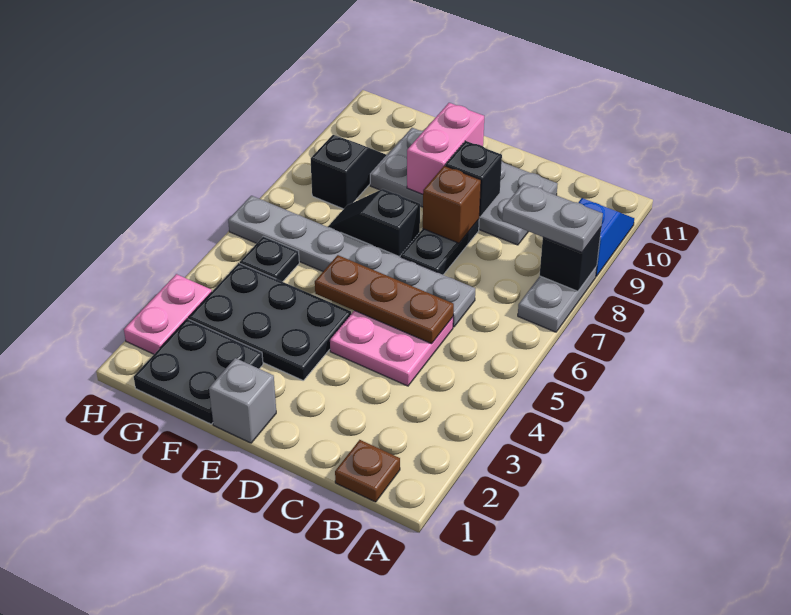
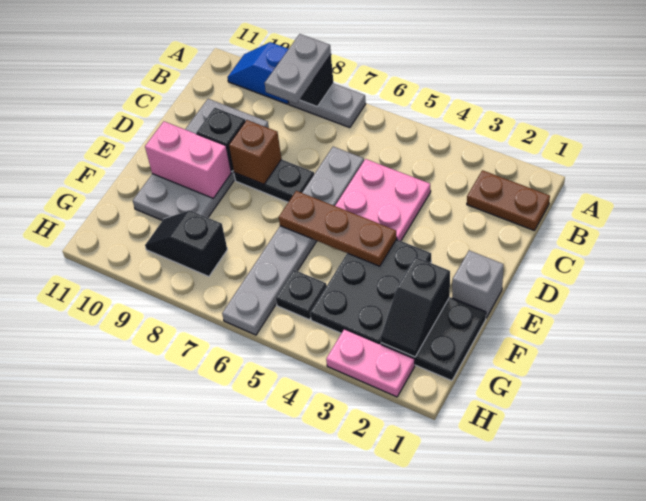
brown plate B1 level 1 -> brown plate B1:B2 level 1
brown plate C5:E5 level 2 -> brown plate E4:E6 level 2
black slope E7:F7 level 1 top E -> black slope F2:G2 level 2 top F

